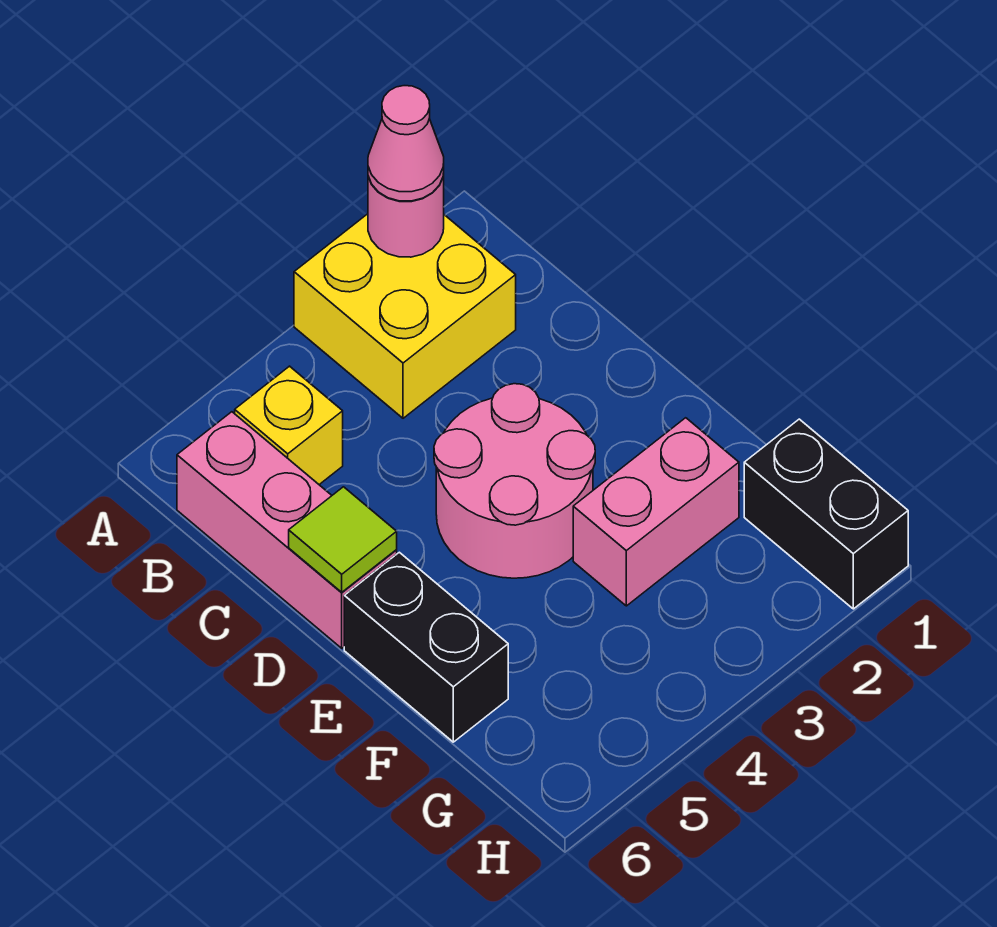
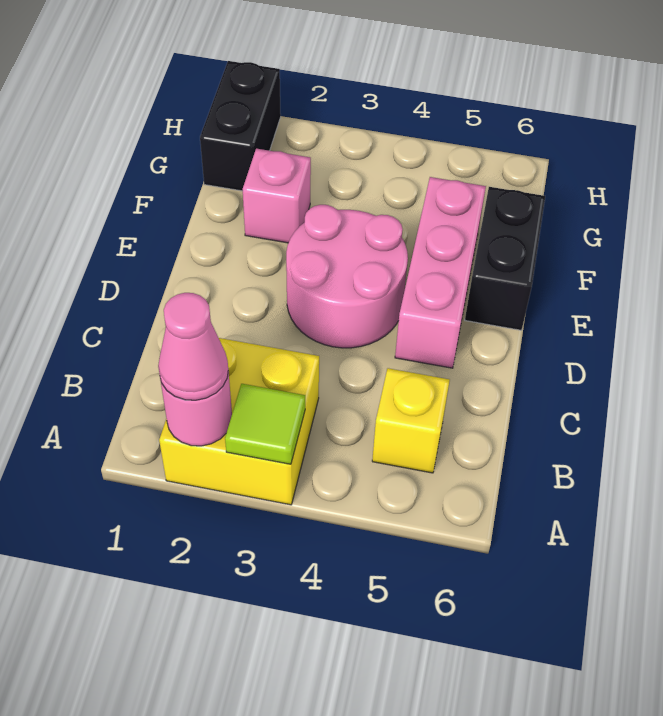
pink brick B6:D6 level 1 -> pink brick D5:F5 level 1
lime tile D6 level 2 -> lime tile A3 level 2
pink brick F2:F3 level 1 -> pink brick F2 level 1

